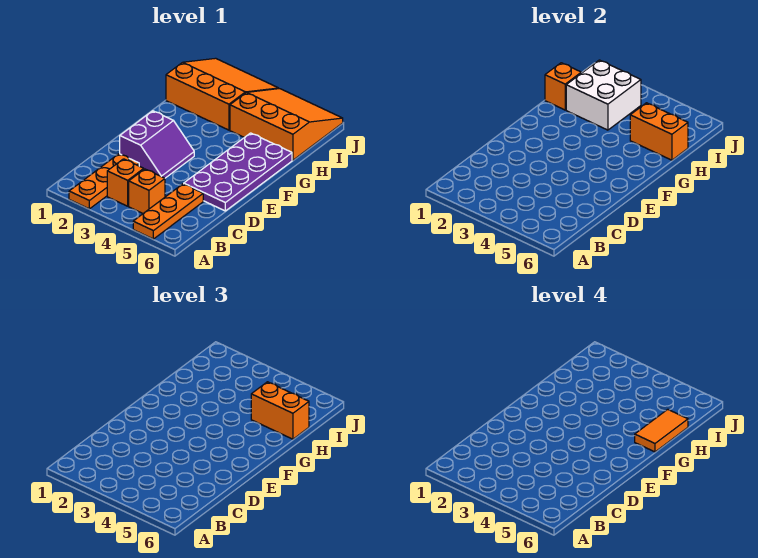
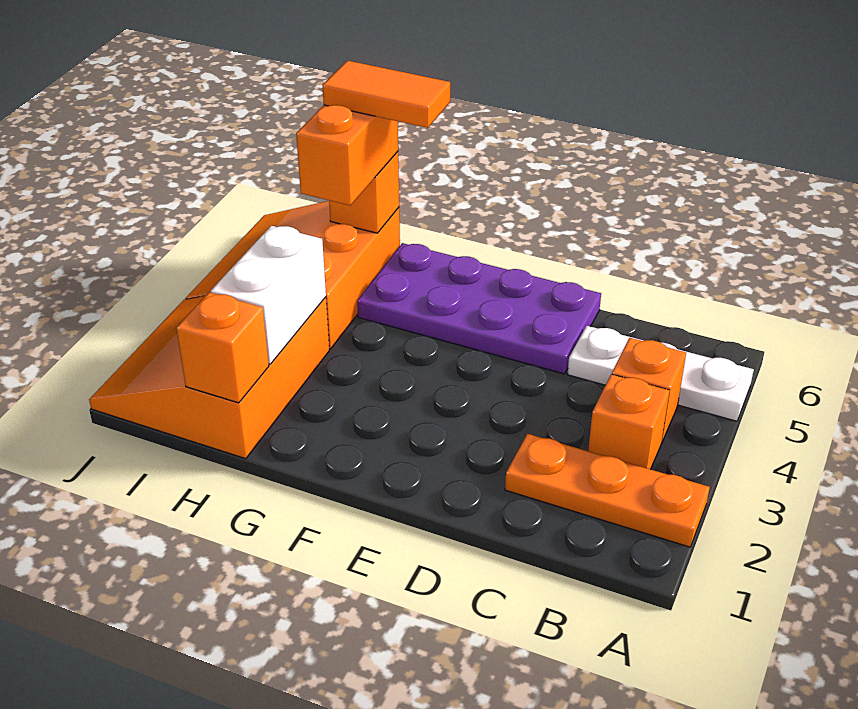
orange plate A5:C5 level 1 -> white plate A5:C5 level 1
purple slope D2:E3 level 1 top 2 -> none
white brick H2:I3 level 2 -> white brick H2:H3 level 2
orange brick H5:H6 level 2 -> orange brick H6 level 2

